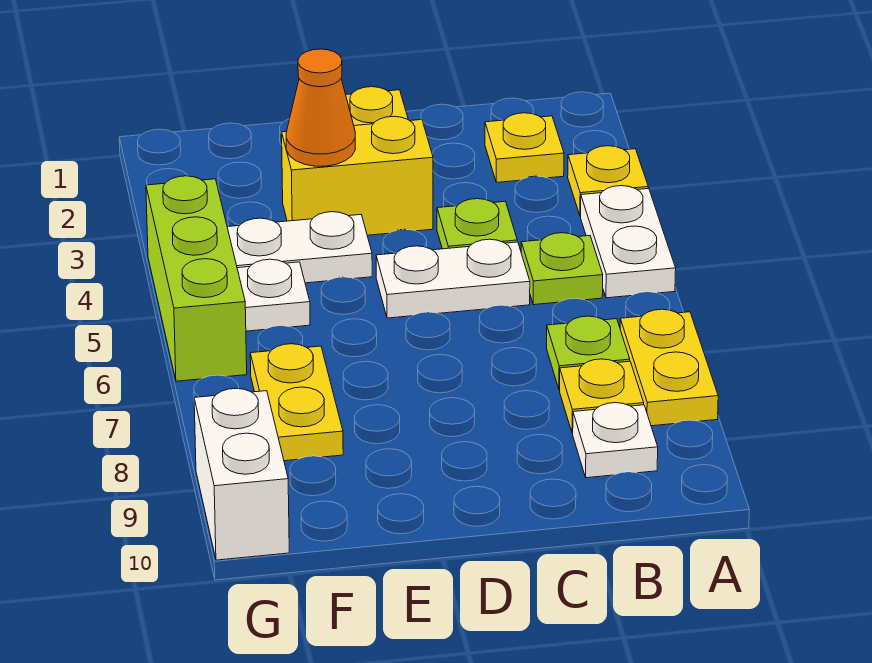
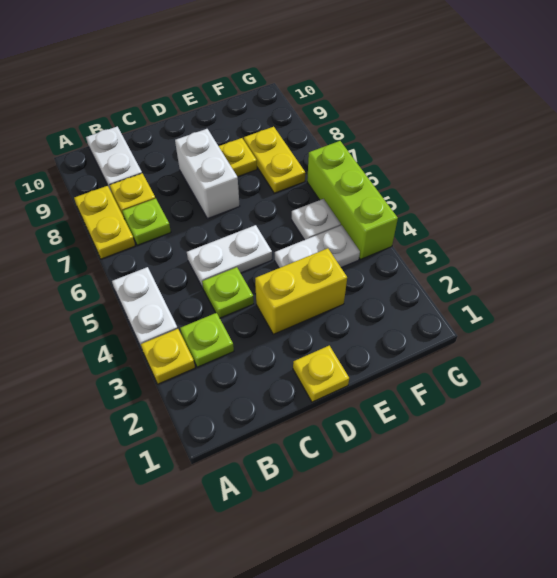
yellow plate B2 level 1 -> yellow plate E8 level 1
lime plate B5 level 1 -> lime plate B3 level 1
white plate B9 level 1 -> white plate B9:B10 level 1
orange cone E3 level 2 -> none
white brick G9:G10 level 1 -> white brick D7:D8 level 1

